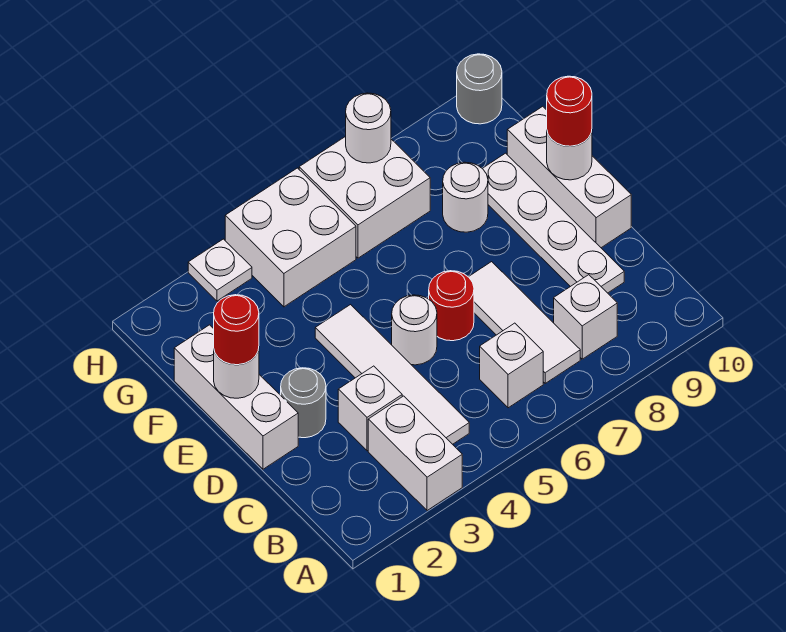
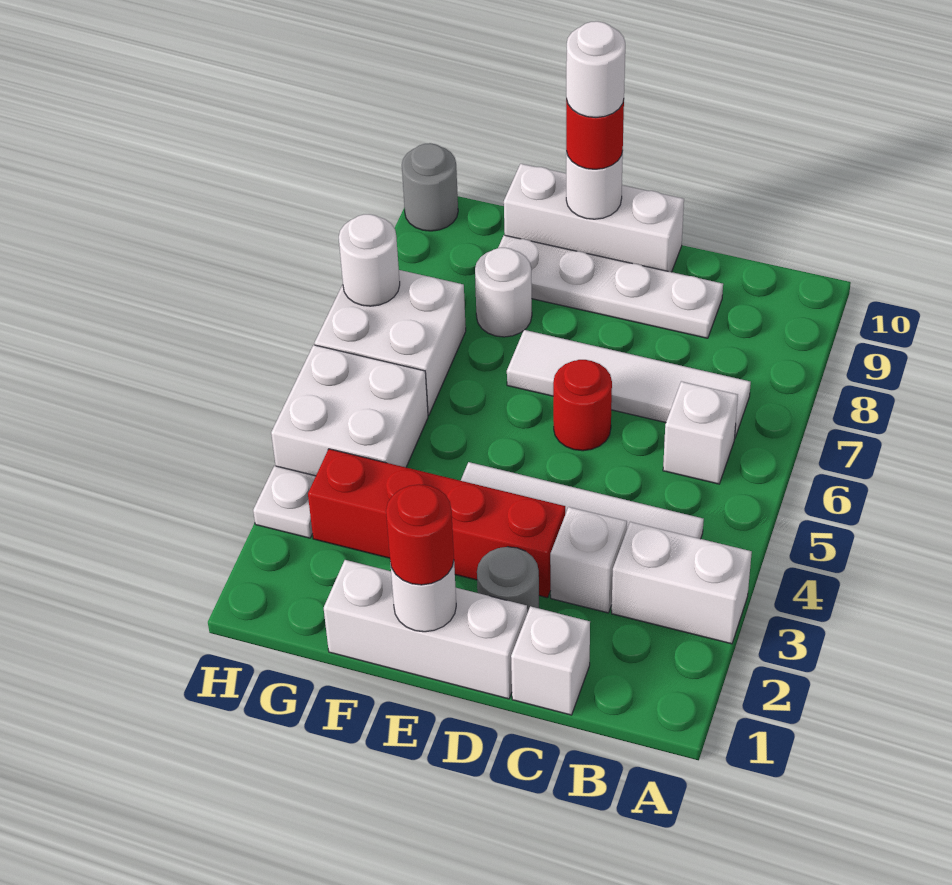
white tile B7:D7 level 1 -> white tile B7:E7 level 1
white brick B8 level 1 -> white brick C1 level 1
none -> red brick D3:G3 level 1
white round brick D5 level 1 -> white round brick E10 level 4

